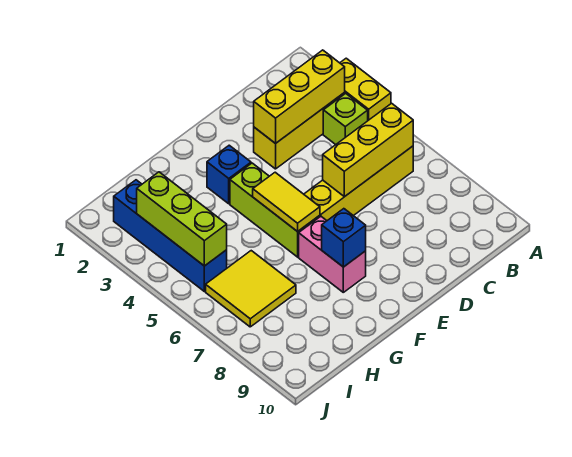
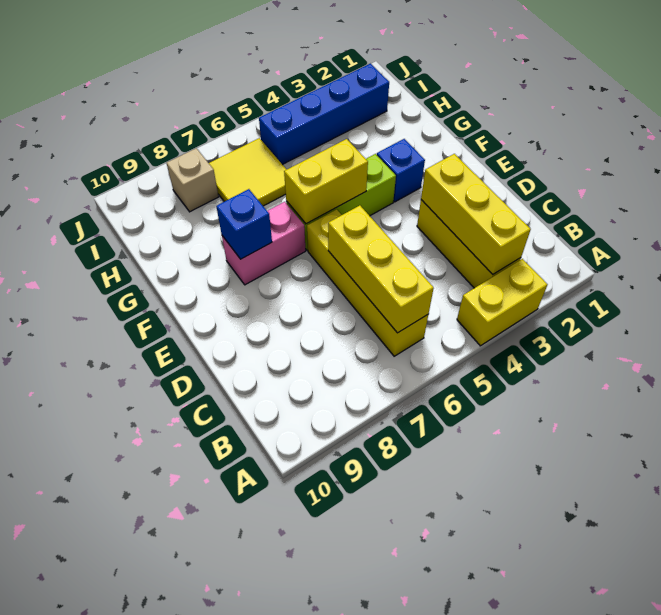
lime brick B4 level 1 -> none
yellow tile F5:F6 level 2 -> yellow brick F5:F6 level 2
lime brick I3:I5 level 2 -> none
none -> tan brick I8 level 1

